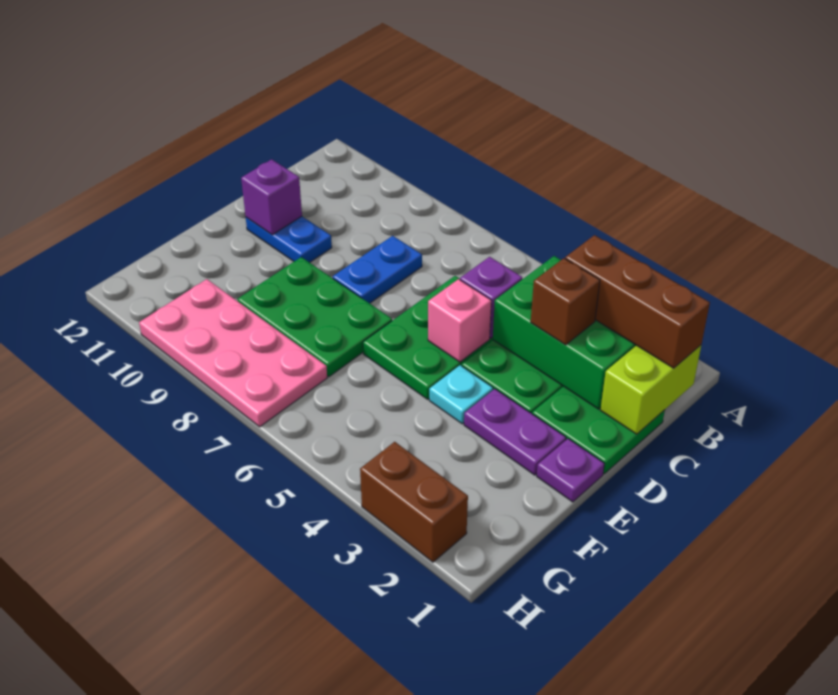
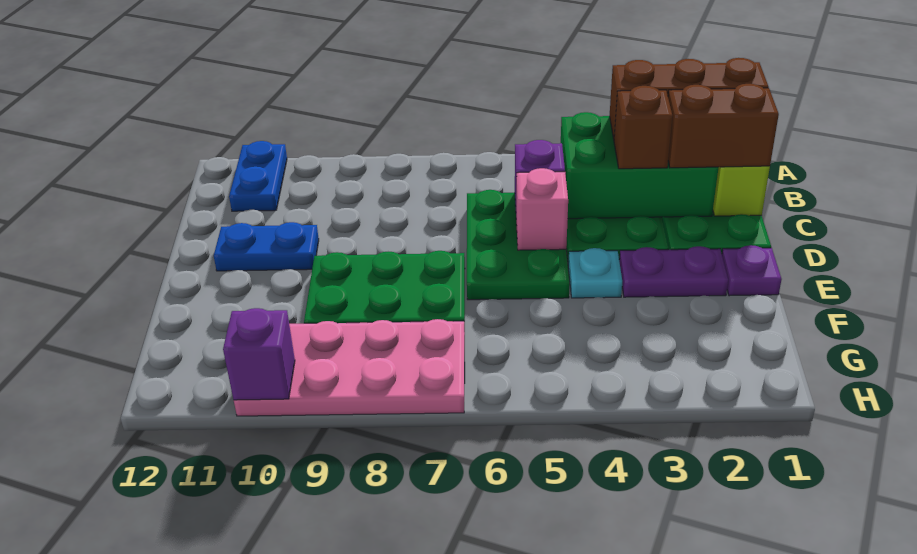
blue plate C8:D8 level 1 -> blue plate A11:B11 level 1
purple brick D11 level 2 -> purple brick H10 level 2
brown brick H2:H3 level 1 -> brown brick C1:C2 level 3

